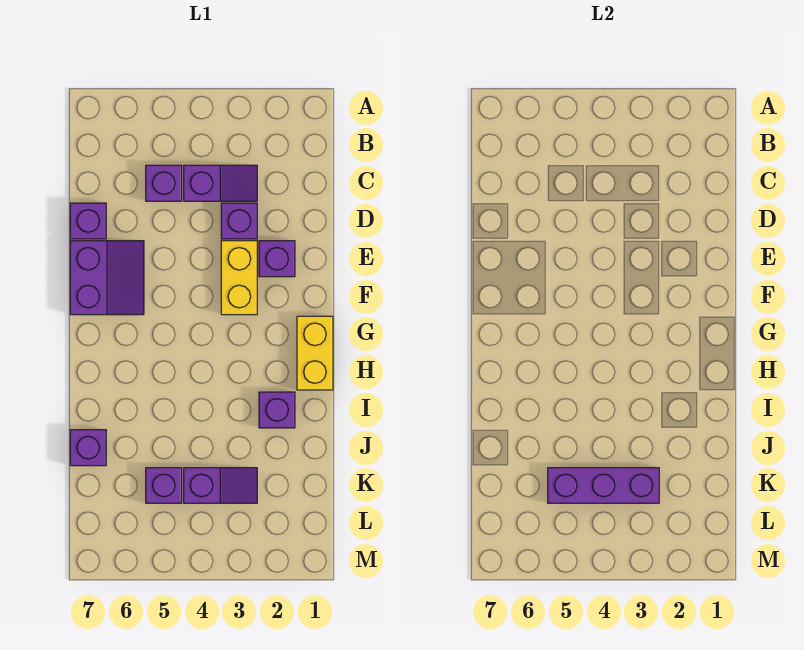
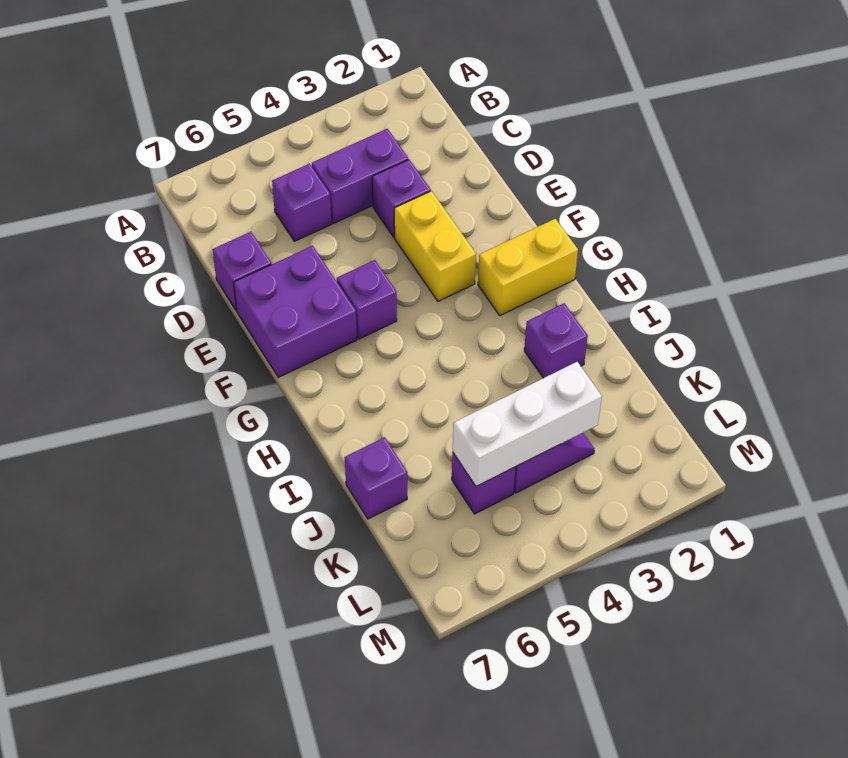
purple slope C3:C4 level 1 top 4 -> purple brick C3:C4 level 1
purple brick E2 level 1 -> purple brick F5 level 1
purple slope E6:F7 level 1 top 7 -> purple brick E6:F7 level 1
yellow brick G1:H1 level 1 -> yellow brick G1:G2 level 1
purple brick K3:K5 level 2 -> white brick K3:K5 level 2

